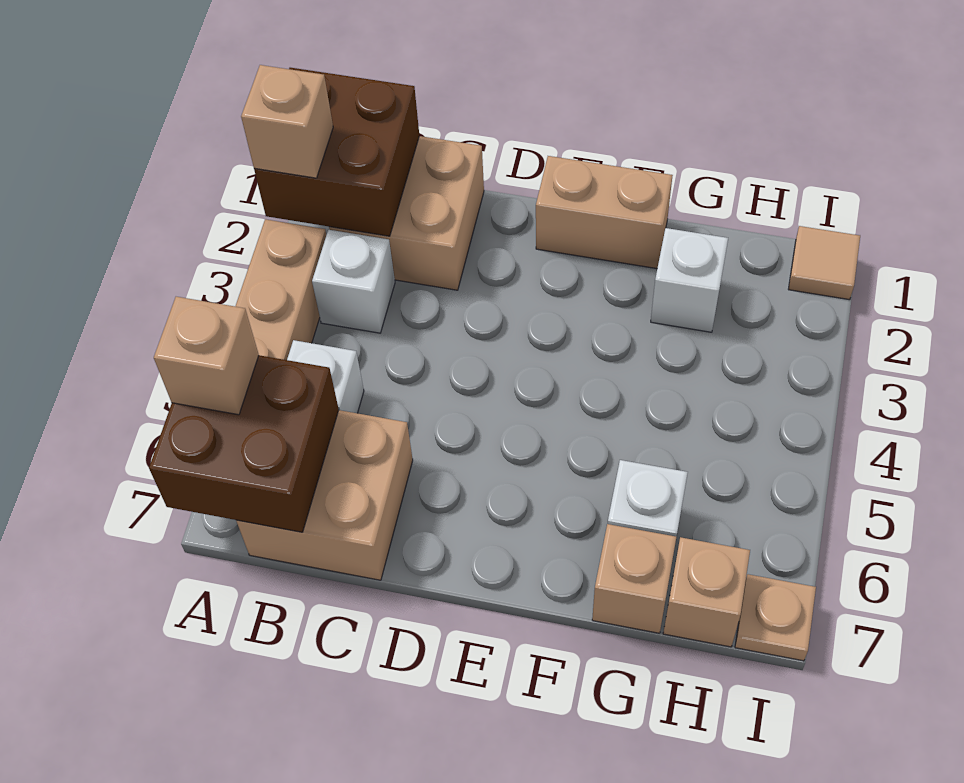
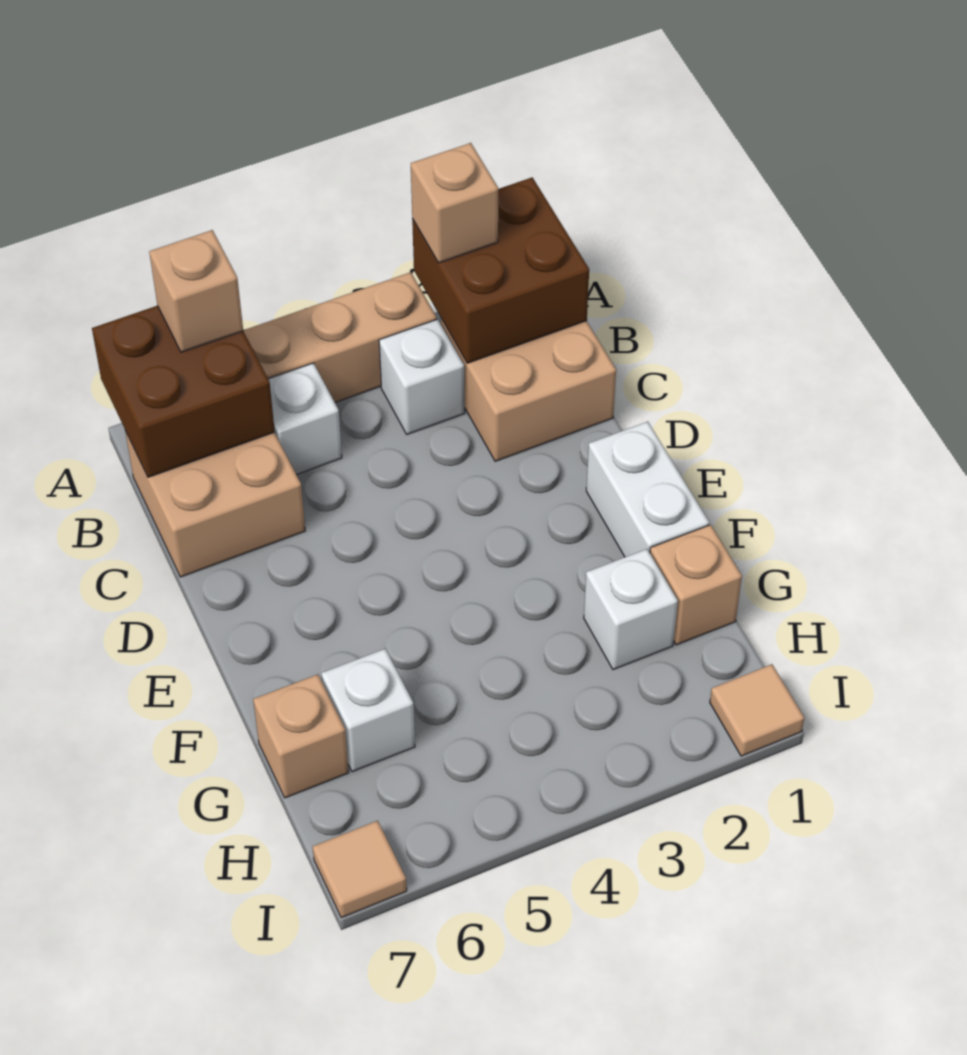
tan brick E1:F1 level 1 -> white brick E1:F1 level 1
tan brick H7 level 1 -> tan brick G1 level 1
tan plate I7 level 1 -> tan tile I7 level 1

